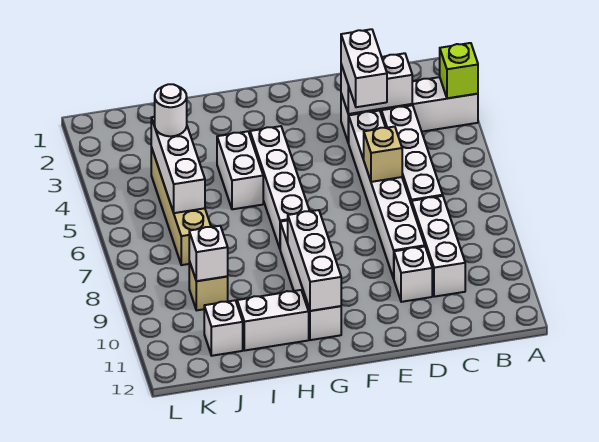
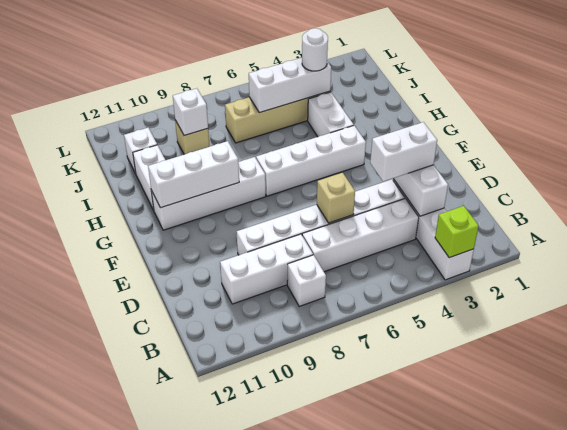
white brick D10 level 1 -> white brick B8 level 1
white brick H4:H5 level 1 -> white brick H4:I4 level 1

